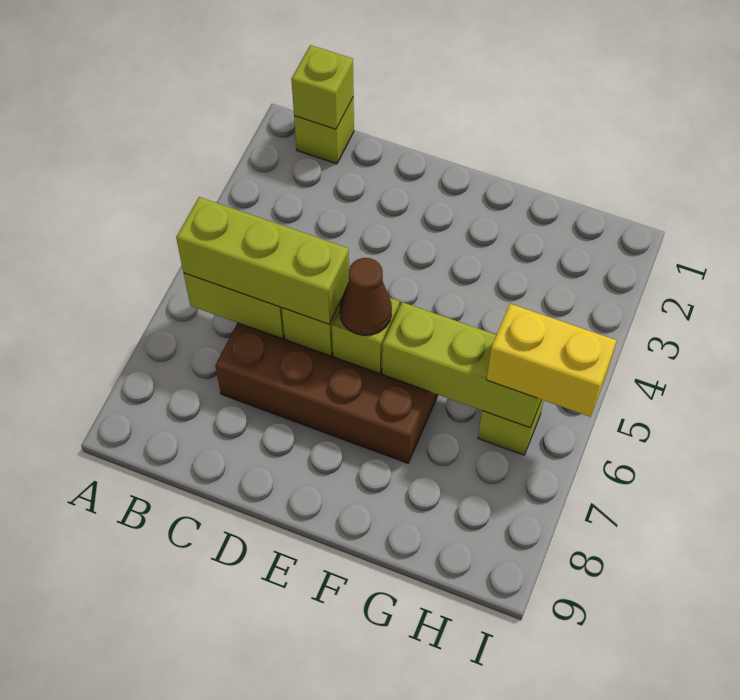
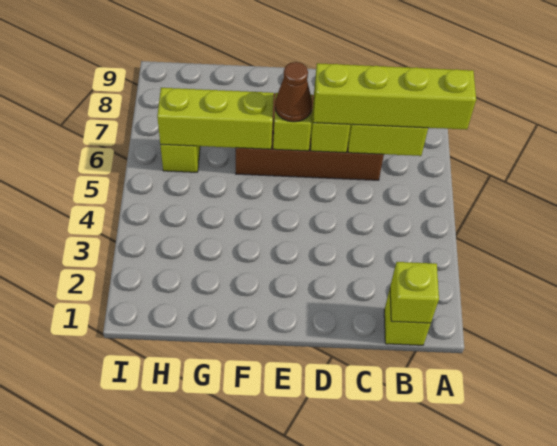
lime brick B6:D6 level 3 -> lime brick A6:D6 level 3
yellow brick H6:I6 level 3 -> none

